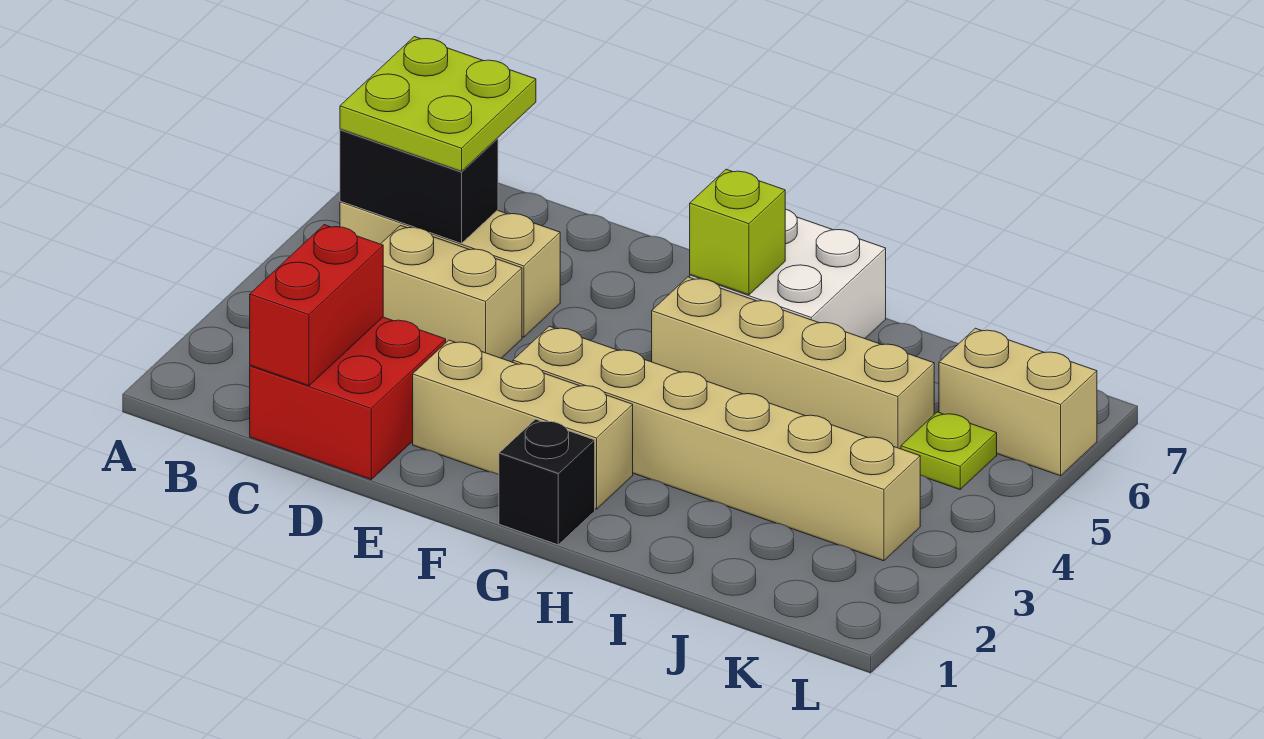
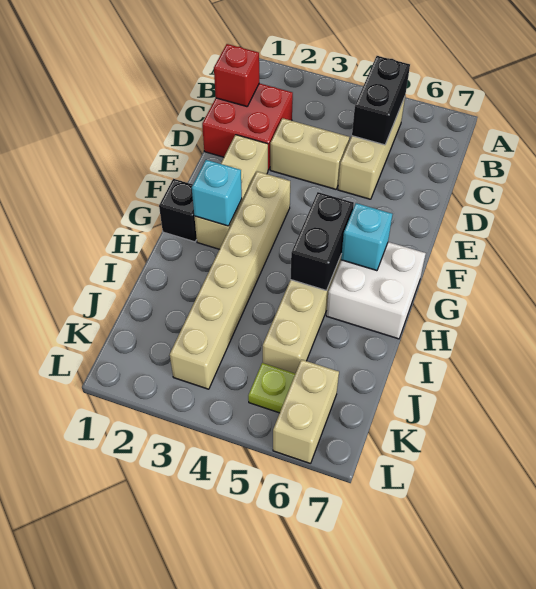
lime plate B5:C6 level 3 -> none
red brick C1:C2 level 2 -> red brick C1 level 2
tan brick C4:D4 level 1 -> tan brick D3:D4 level 1
none -> cyan brick G2 level 2
none -> black brick G5:H5 level 2
lime brick G6 level 2 -> cyan brick G6 level 2

